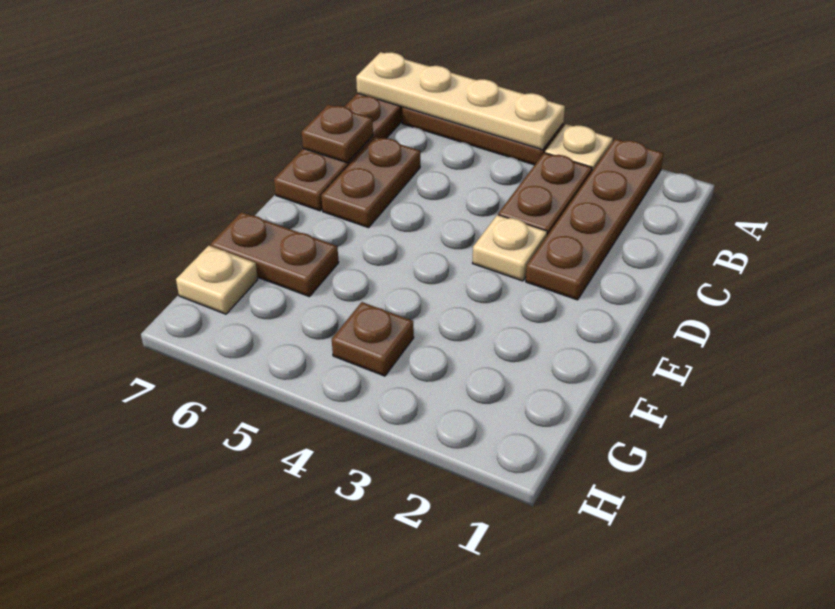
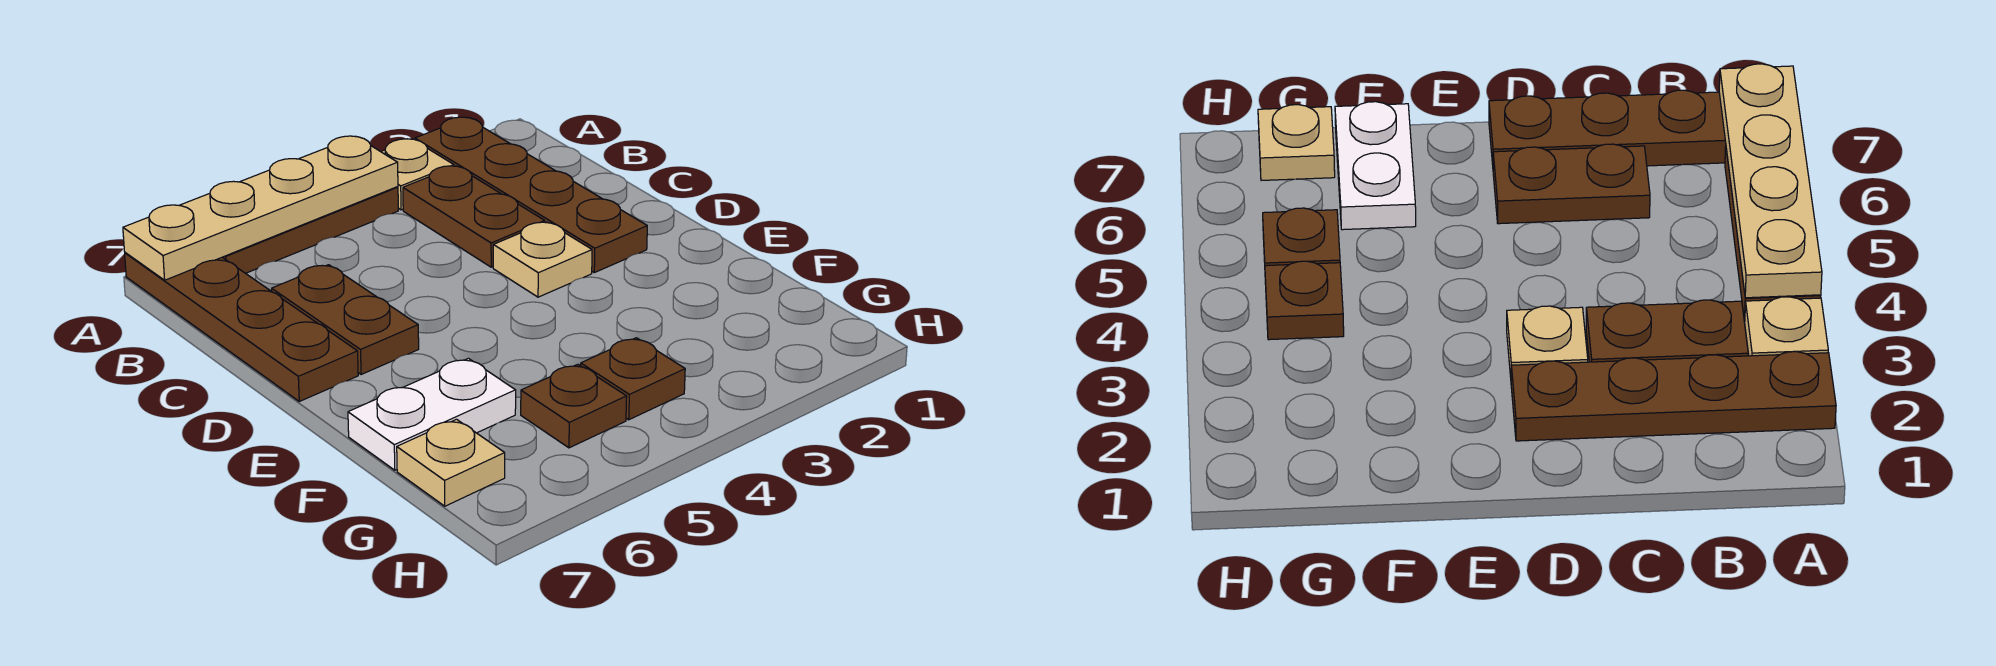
brown plate C7 level 2 -> brown plate G5 level 1
brown plate F6:F7 level 1 -> white plate F6:F7 level 1

